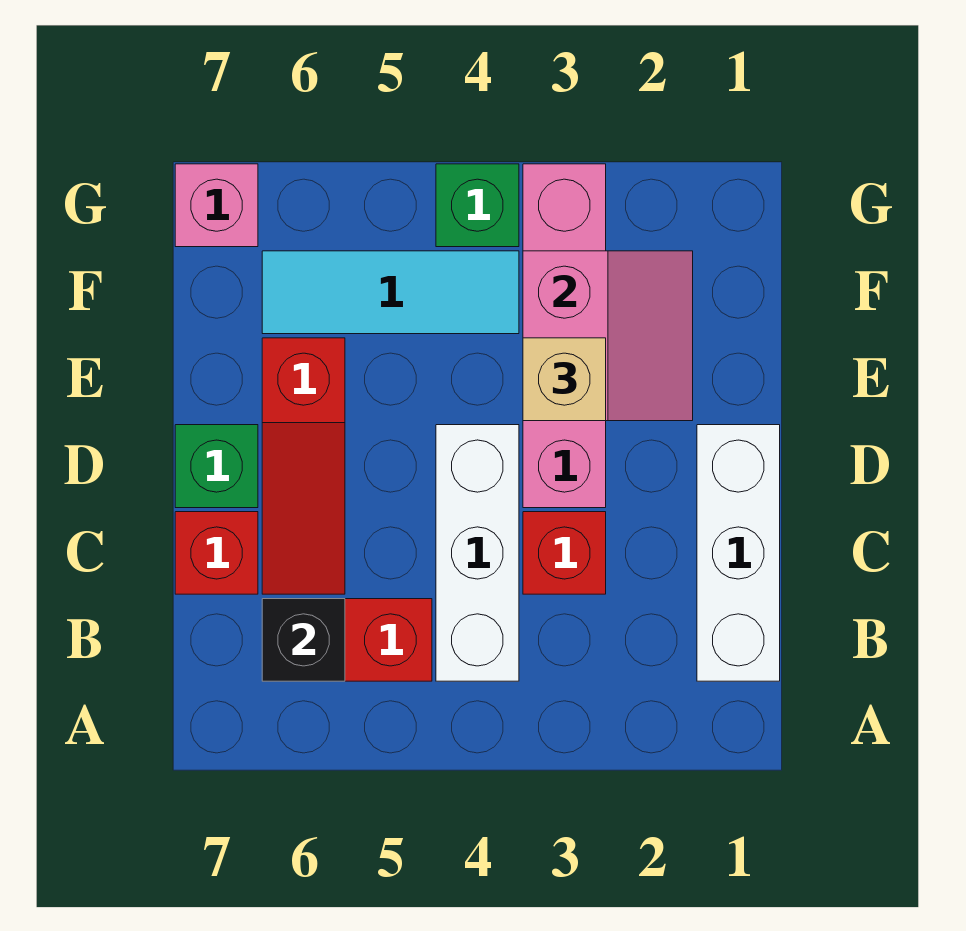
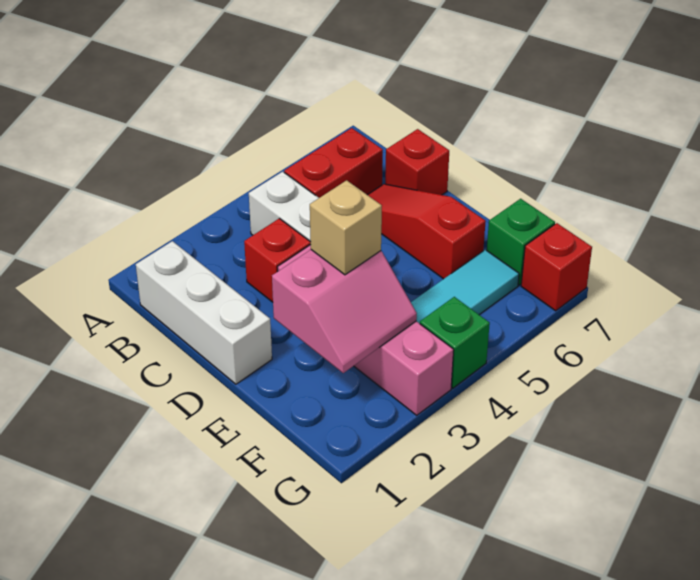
black brick B6 level 2 -> none
green brick D7 level 1 -> green brick F7 level 1
pink slope E2:F3 level 2 top 3 -> pink slope E2:F3 level 2 top E
pink brick G7 level 1 -> red brick G7 level 1

